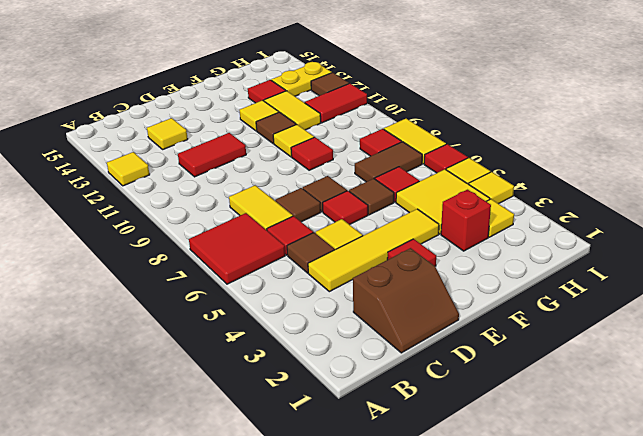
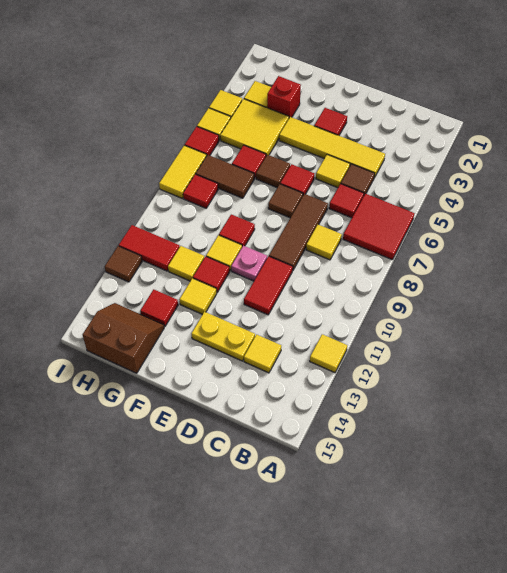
brown slope C1:D2 level 1 top 2 -> brown slope G14:H15 level 1 top 15
yellow tile C7:C8 level 1 -> yellow tile C8 level 1
red tile C11:D11 level 1 -> red tile D10:D11 level 1
brown tile D7 level 1 -> brown tile D7:D9 level 1
none -> pink plate E10 level 1
brown tile F11 level 1 -> red tile F11 level 1
yellow tile G11:G12 level 1 -> yellow tile G11 level 1
yellow plate H13:I13 level 1 -> yellow plate D13:E13 level 1

